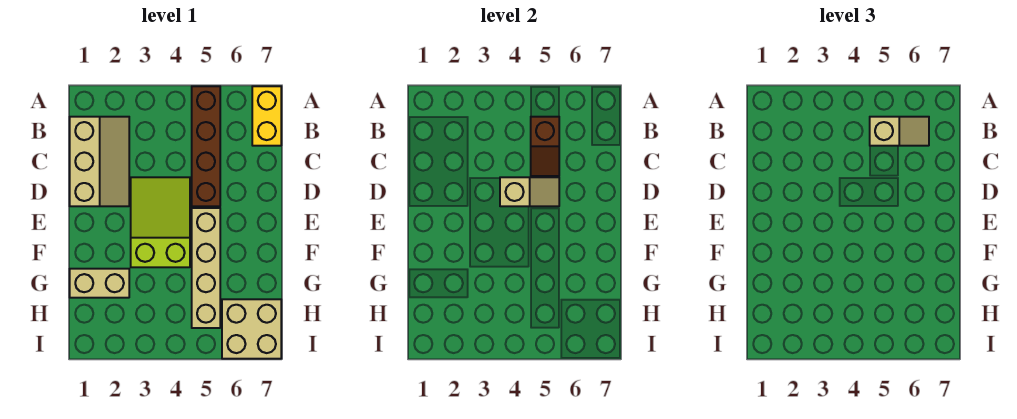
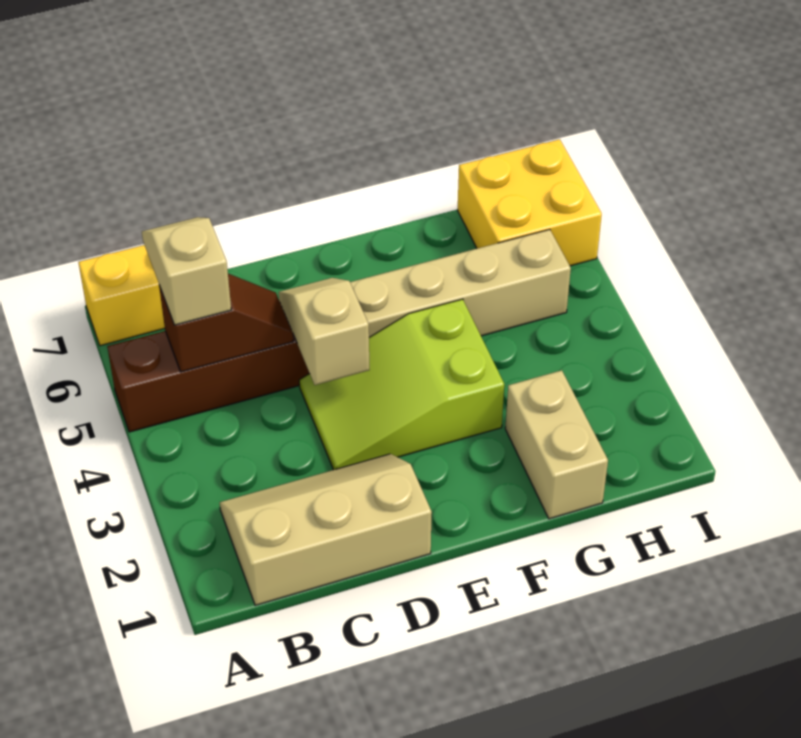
tan brick H6:I7 level 1 -> yellow brick H6:I7 level 1

